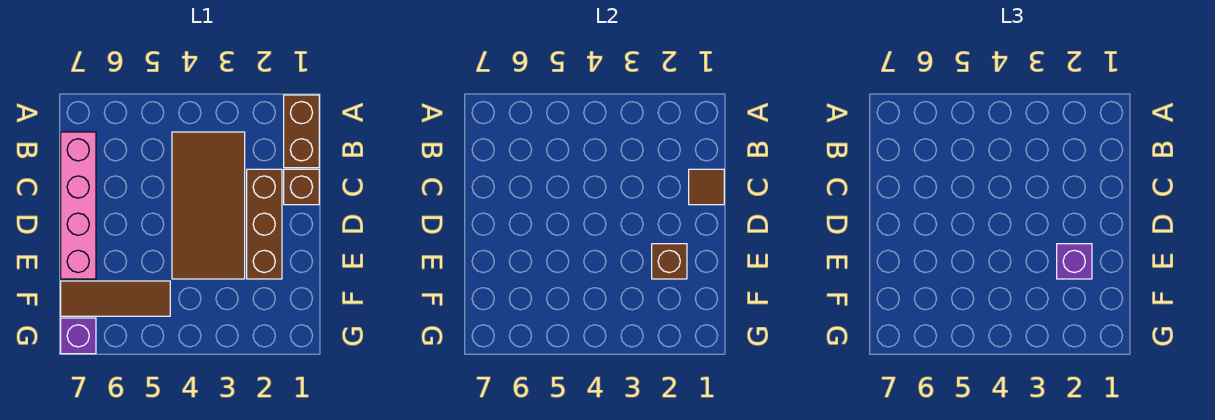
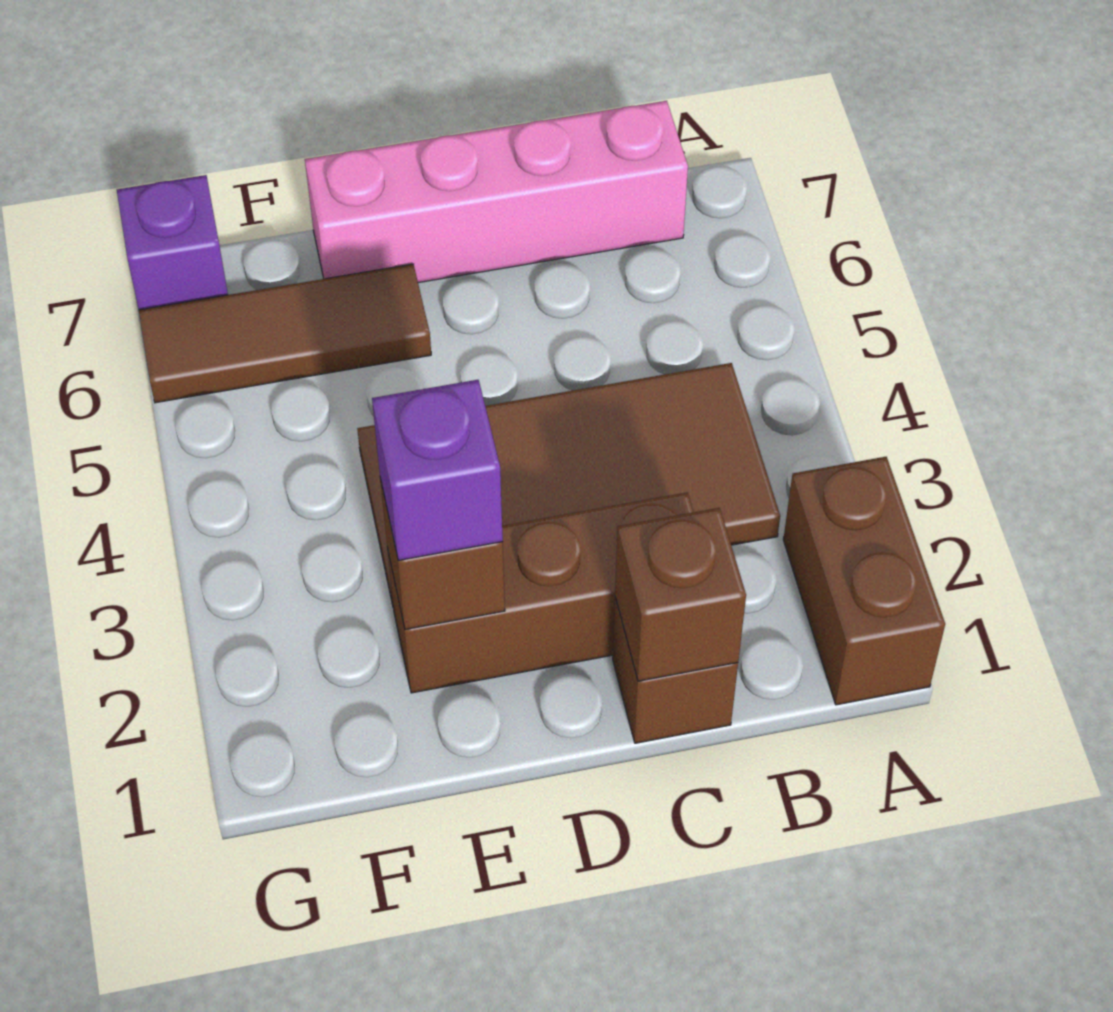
brown brick A1:B1 level 1 -> brown brick A1:A2 level 1
brown tile C1 level 2 -> brown brick C1 level 2
brown tile F5:F7 level 1 -> brown tile E6:G6 level 1

